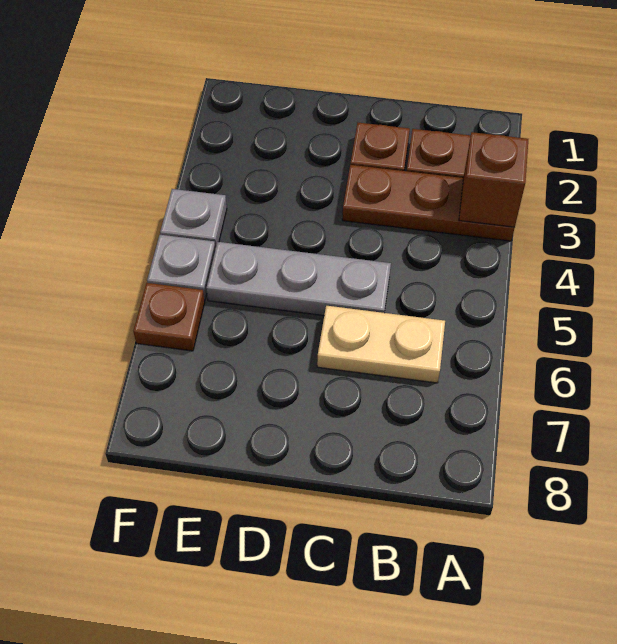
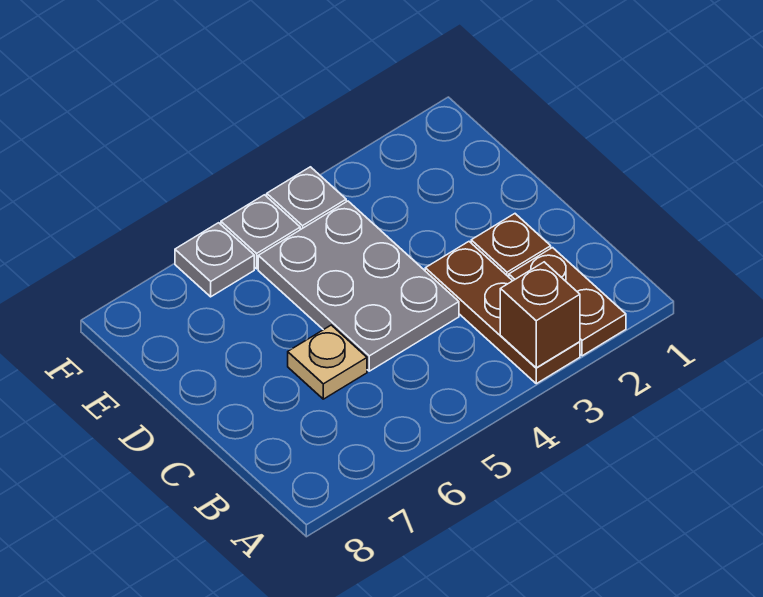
tan plate B6:C6 level 1 -> tan plate C6 level 1
grey plate C5:E5 level 1 -> grey plate C4:E5 level 1
brown plate F6 level 1 -> grey plate F6 level 1

